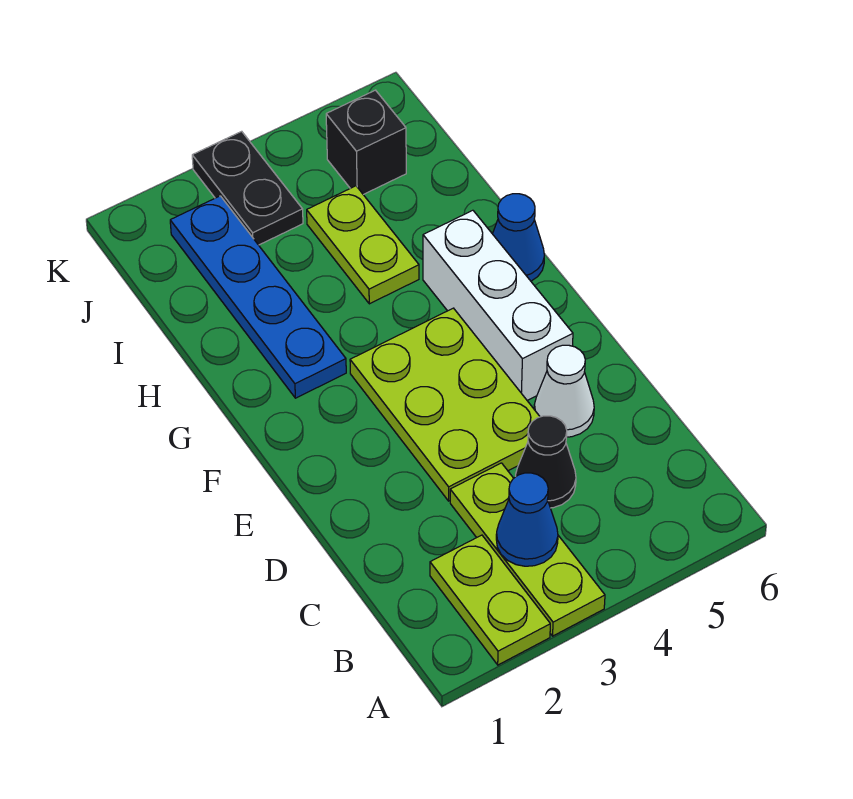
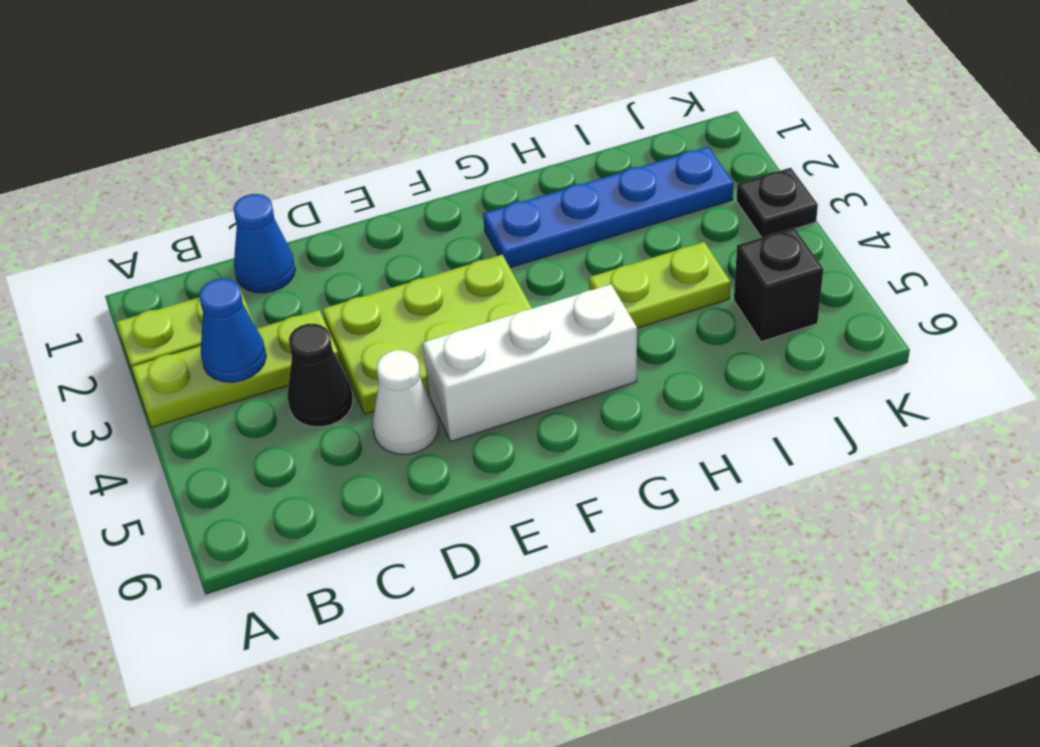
blue cone G6 level 1 -> blue cone C1 level 1
black plate J3:K3 level 1 -> black plate K3 level 1

